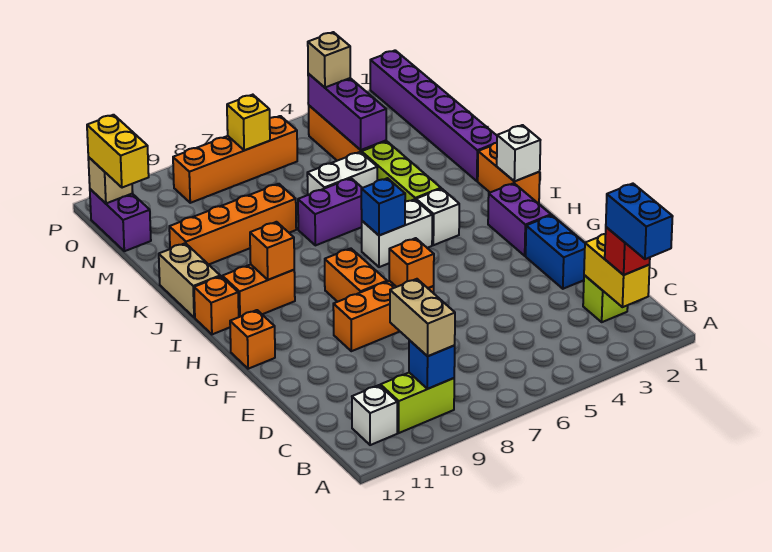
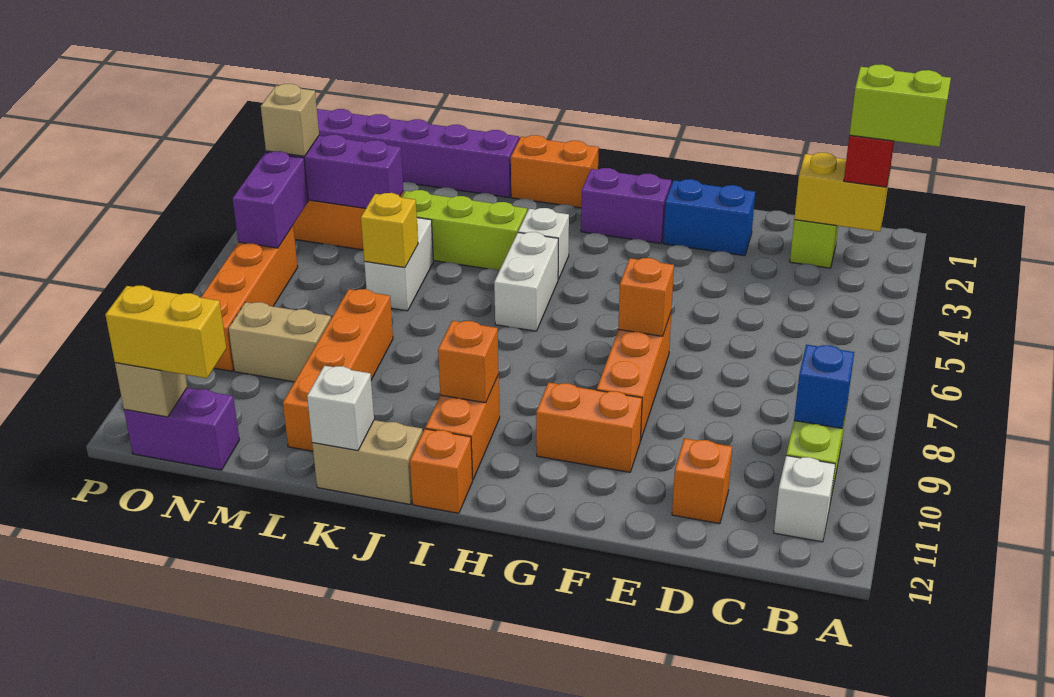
blue brick A2:B2 level 4 -> lime brick A2:B2 level 4
tan brick B9:C9 level 3 -> tan brick M9:N9 level 1
orange brick G8:H8 level 1 -> orange brick F10:G10 level 1
orange brick G12 level 1 -> orange brick D11 level 1
white brick I1 level 2 -> white brick K12 level 2
blue brick I6 level 2 -> none
purple brick K6:K7 level 1 -> purple brick O5:O6 level 2
yellow brick O7 level 2 -> yellow brick L6 level 2

